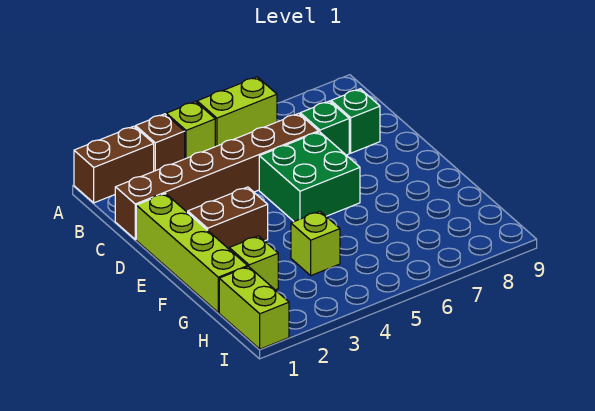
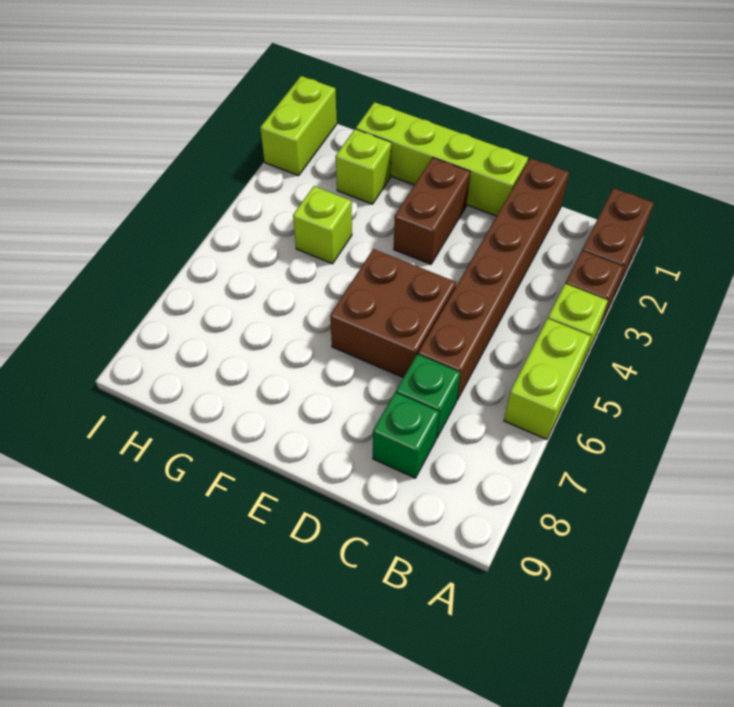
green brick D5:E6 level 1 -> brown brick D5:E6 level 1
lime brick H1:I1 level 1 -> lime brick I1:I2 level 1

